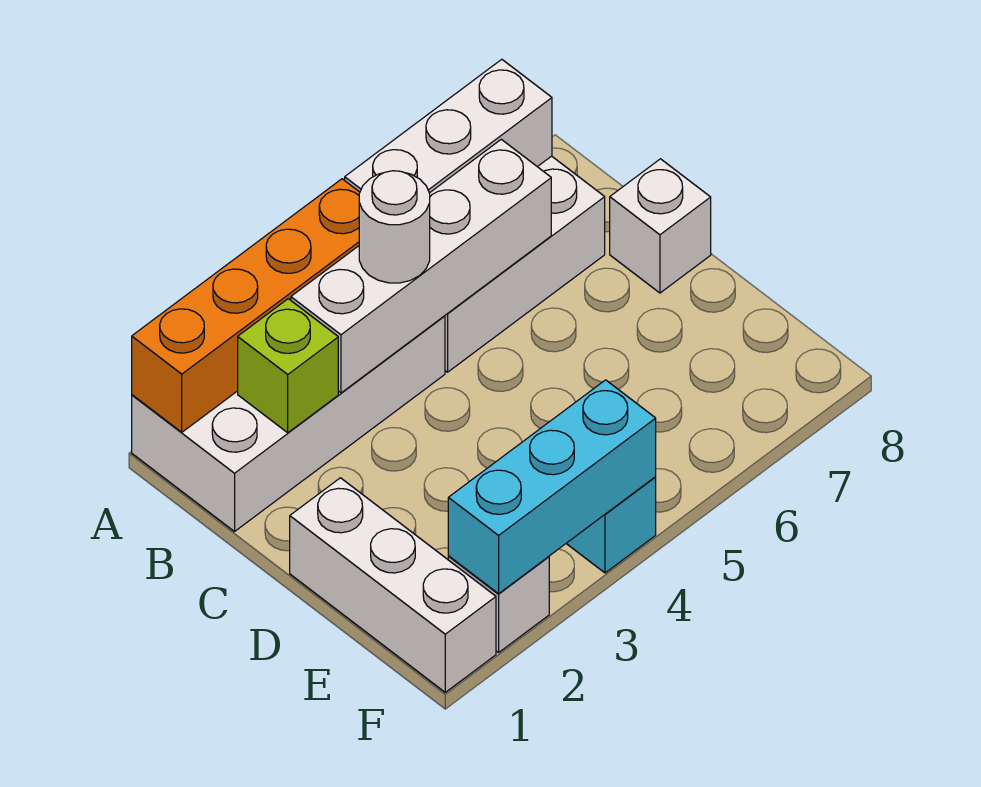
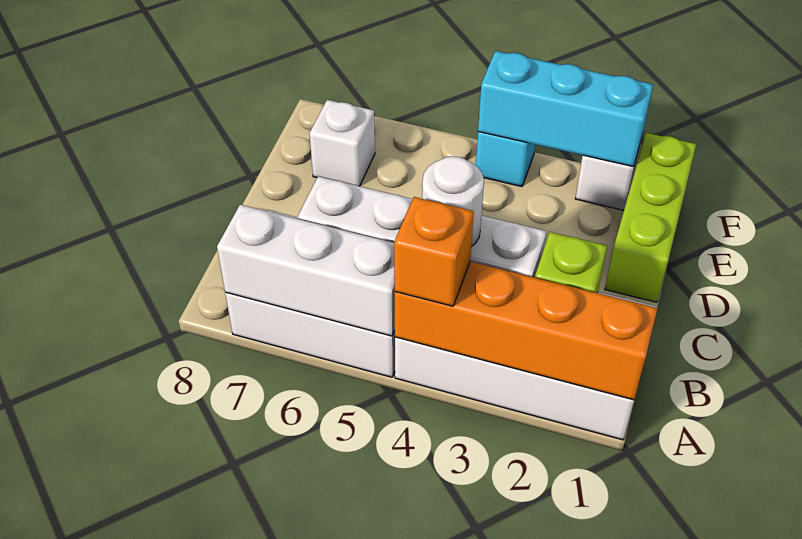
none -> orange brick A4 level 3
white brick C8 level 1 -> white brick E7 level 1
white brick D1:F1 level 1 -> lime brick D1:F1 level 1

